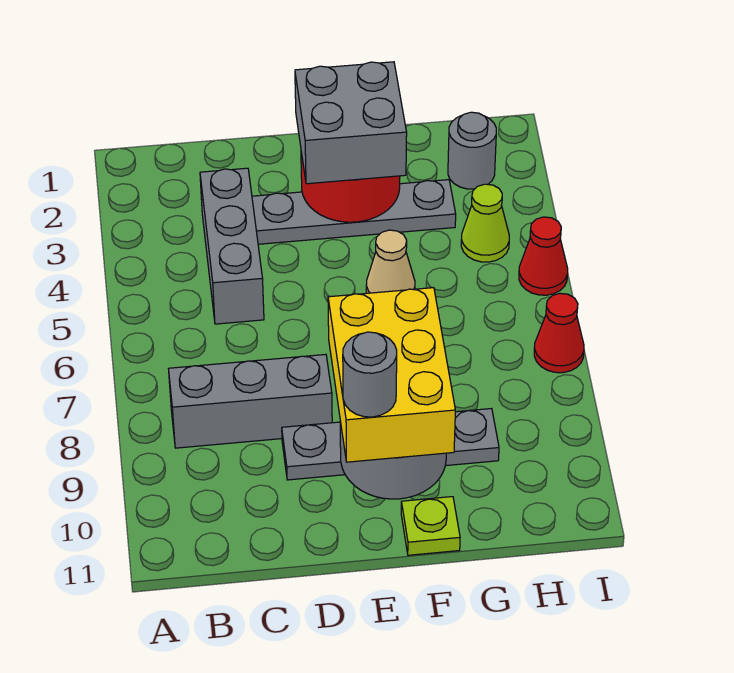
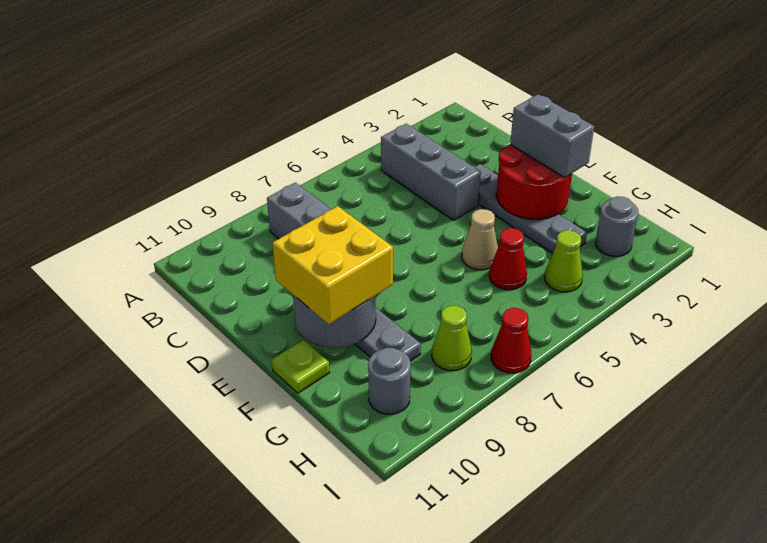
grey brick C3:C5 level 1 -> grey brick B4:D4 level 1
grey brick E2:F3 level 3 -> grey brick E2:F2 level 3
yellow brick E8:F10 level 3 -> yellow brick E9:F10 level 3
grey round brick E10 level 4 -> grey round brick H10 level 1
none -> lime cone H8 level 1
red cone I5 level 1 -> red cone G5 level 1

